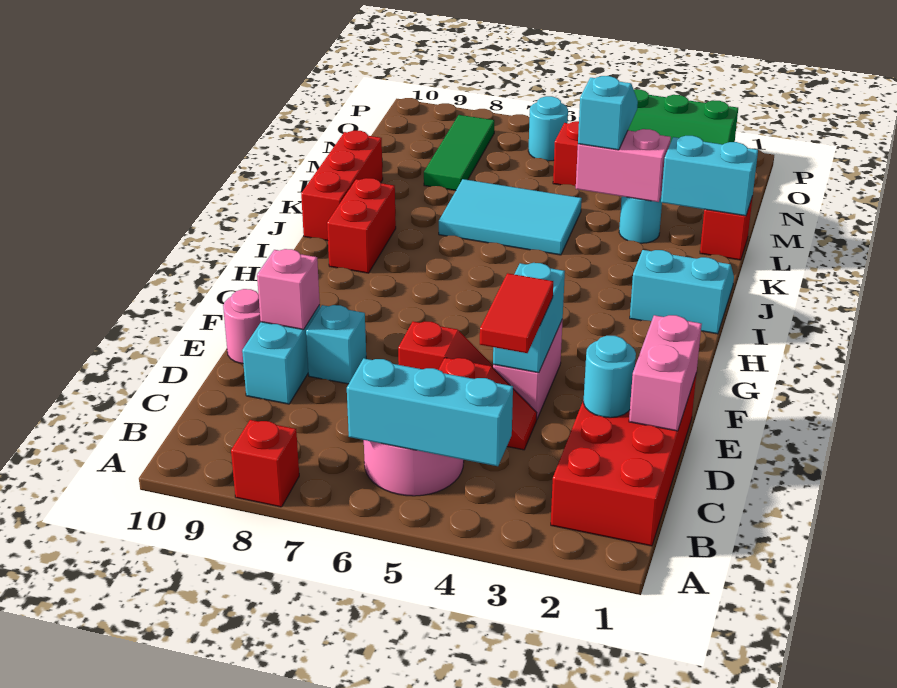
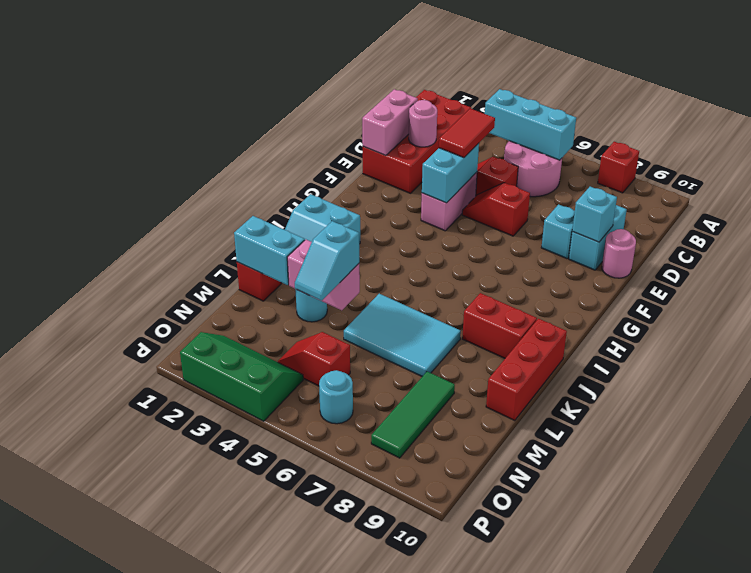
cyan round brick D2 level 2 -> pink round brick D2 level 2
pink brick E9 level 2 -> cyan brick E9 level 2
red brick I9:J9 level 1 -> red brick J8:J9 level 1

